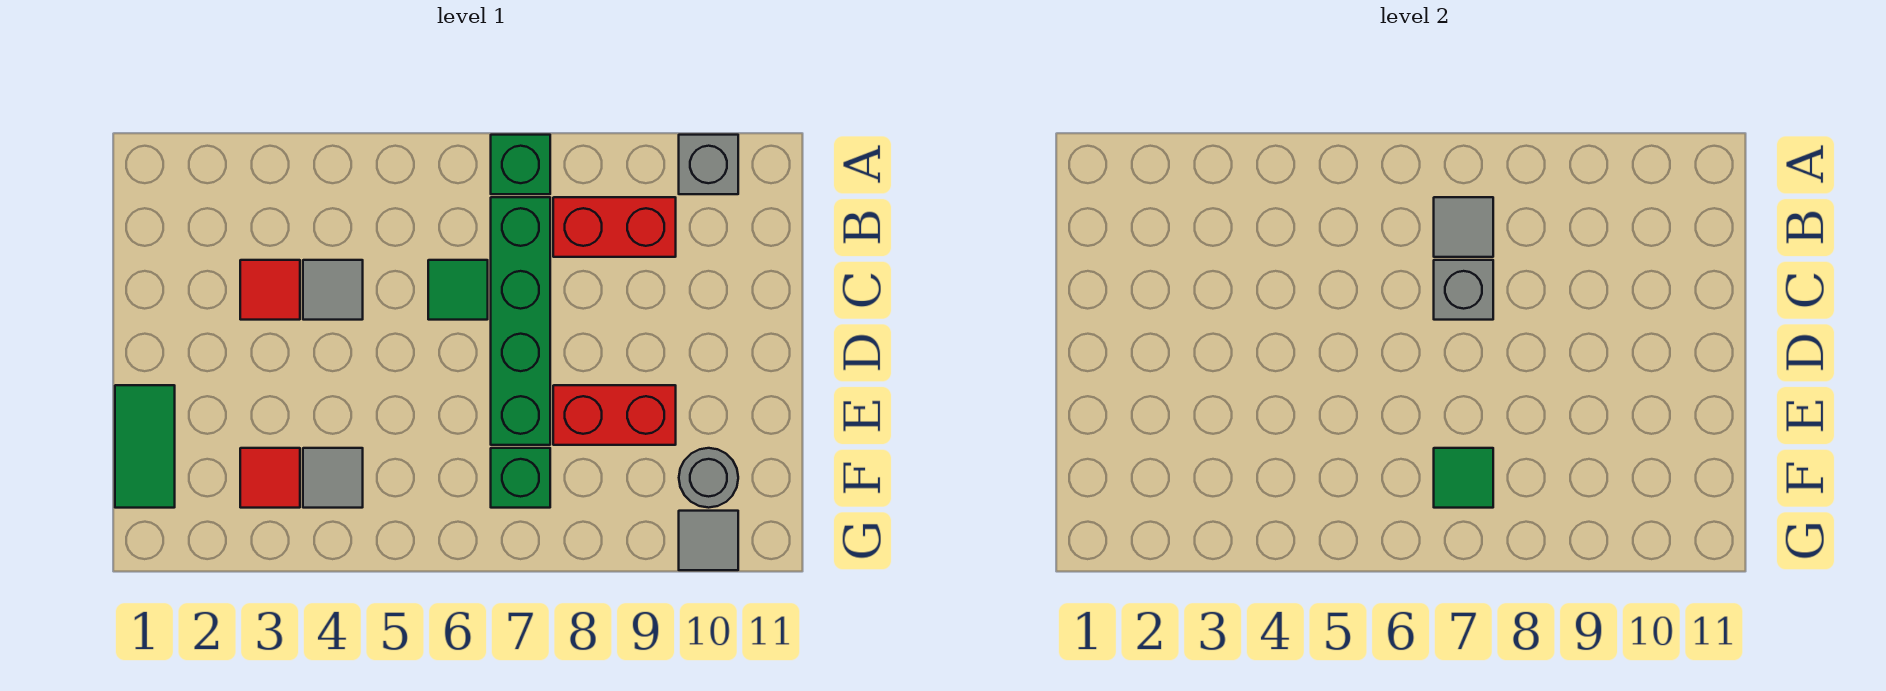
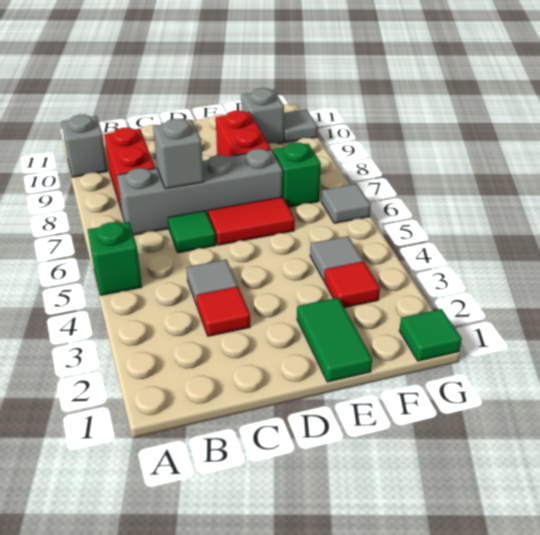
green brick A7 level 1 -> green brick A5 level 1
green brick B7:E7 level 1 -> grey brick B7:E7 level 1
grey tile B7 level 2 -> grey tile G6 level 1
none -> red tile D6:E6 level 1
green tile E1:F1 level 1 -> green tile E1:E2 level 1
green tile F7 level 2 -> green tile G1 level 1
grey round brick F10 level 1 -> grey brick F10 level 1

